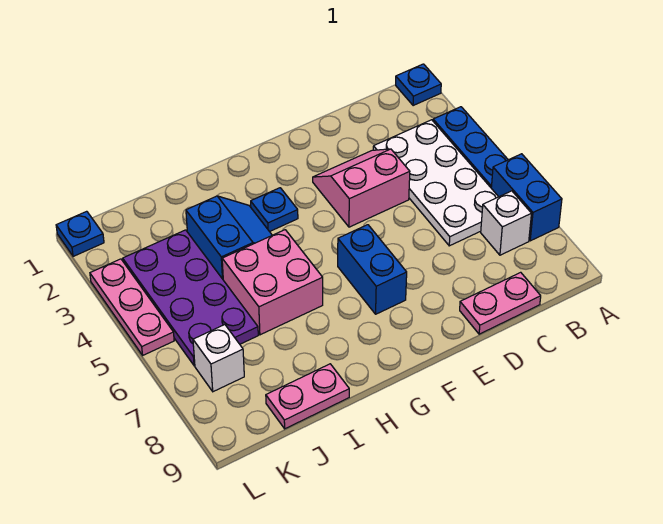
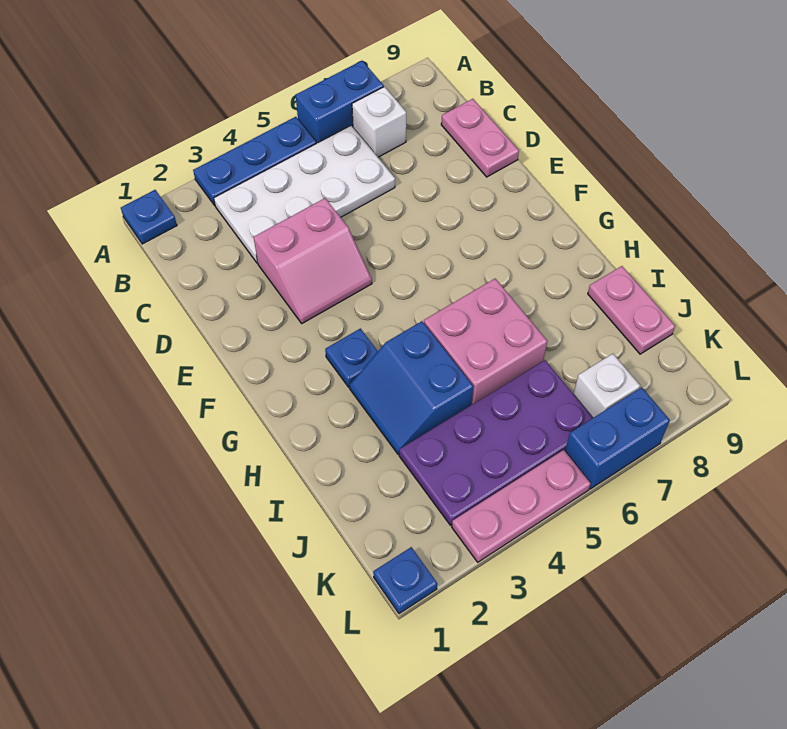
pink slope D3:E4 level 1 top 4 -> pink slope D3:E4 level 1 top D
blue brick F6:F7 level 1 -> blue brick L6:L7 level 1
blue slope H3:I4 level 1 top I -> blue slope H3:I4 level 1 top 4

